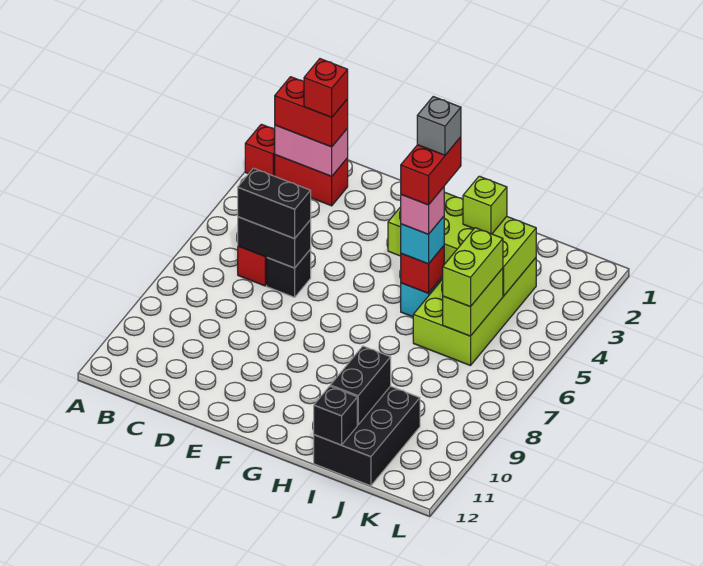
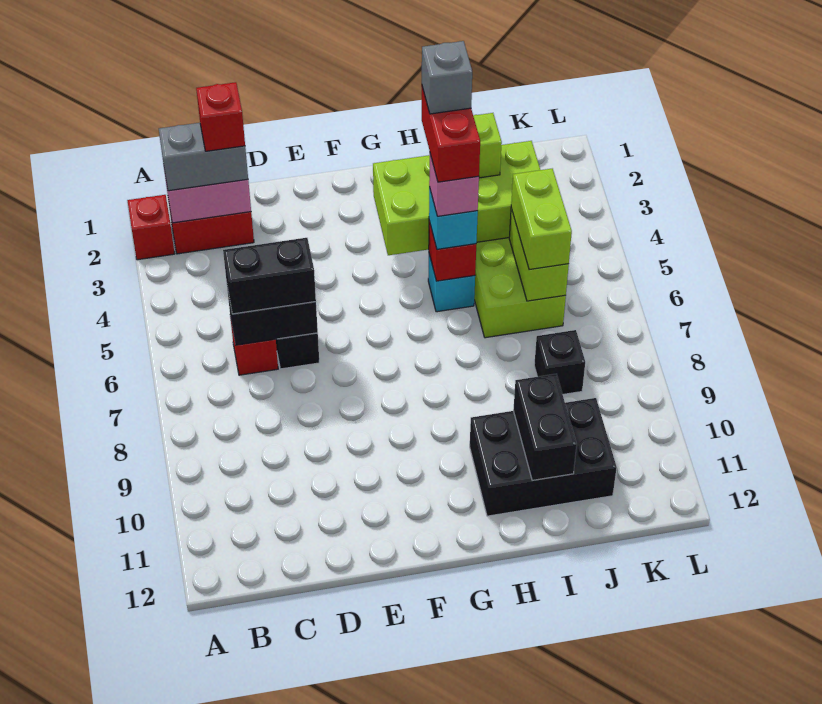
red brick B2:C2 level 3 -> grey brick B2:C2 level 3
black brick I10:J12 level 1 -> black brick H10:J11 level 1
black brick I12 level 2 -> black brick J8 level 1

